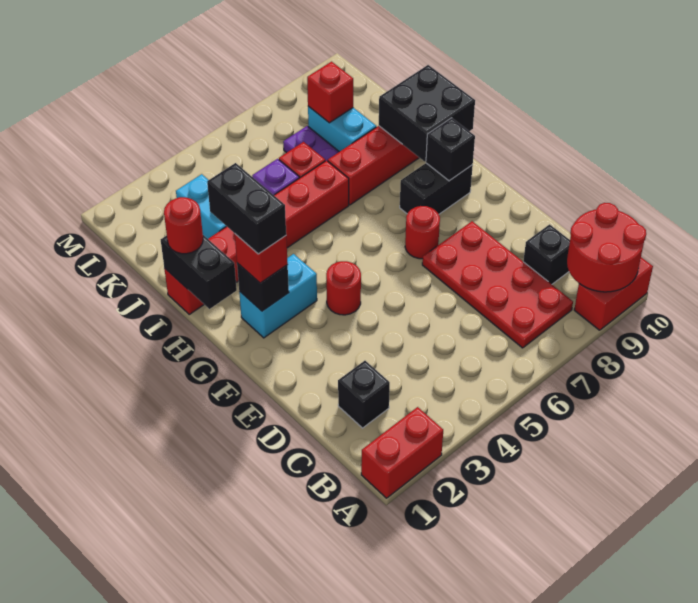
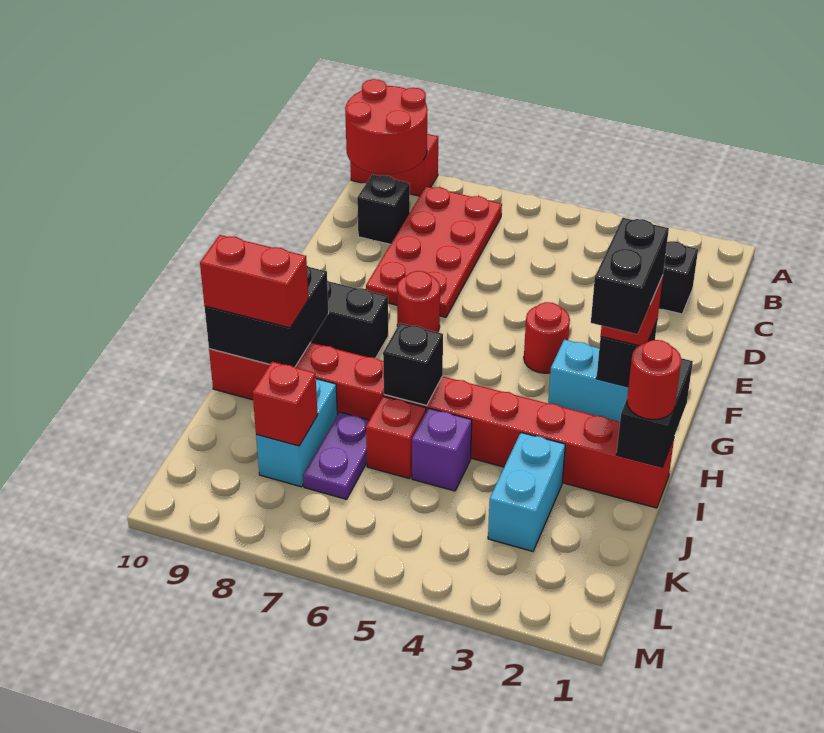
red brick A1:A2 level 1 -> red brick I9:I10 level 3
black brick G9 level 2 -> black brick I6 level 2

